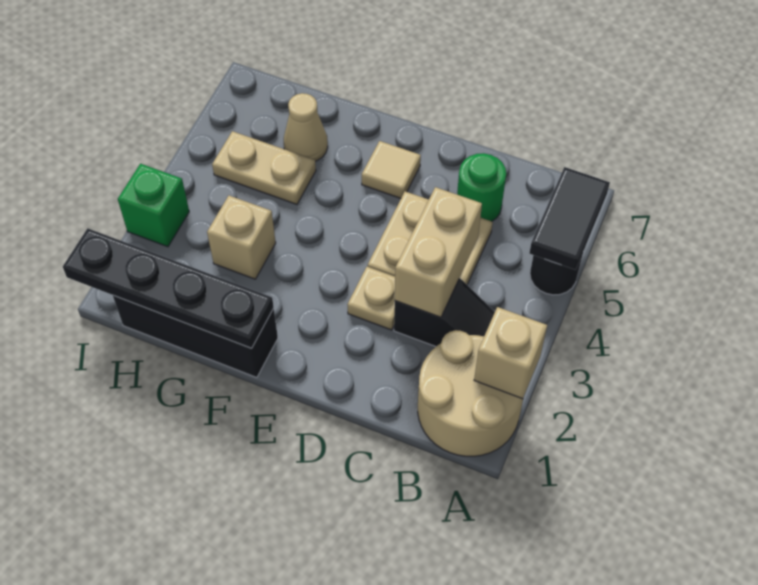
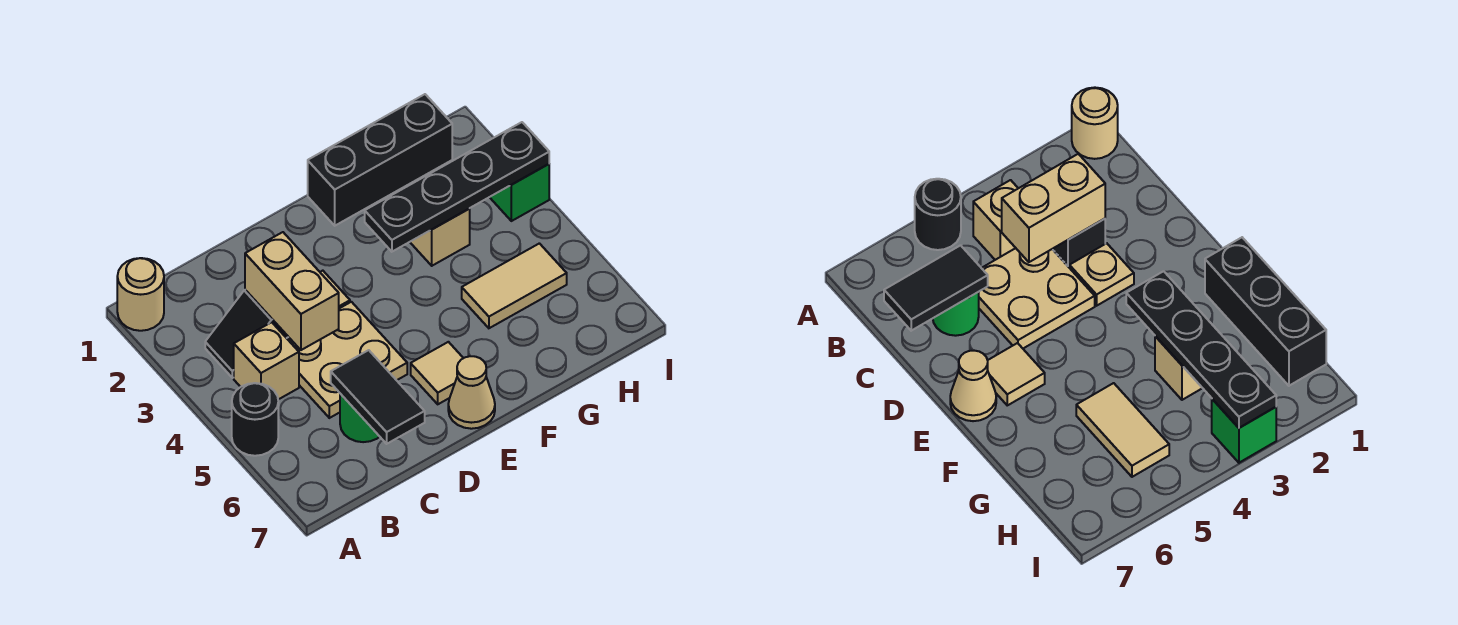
tan round brick A1:B2 level 1 -> tan round brick A1 level 1
tan brick A2 level 2 -> tan brick B4 level 1
black tile A5:A6 level 2 -> black tile C6:C7 level 2
black plate F1:I1 level 2 -> black plate F3:I3 level 2
tan plate G5:H5 level 1 -> tan tile G5:H5 level 1
tan cone G6 level 1 -> tan cone E7 level 1

